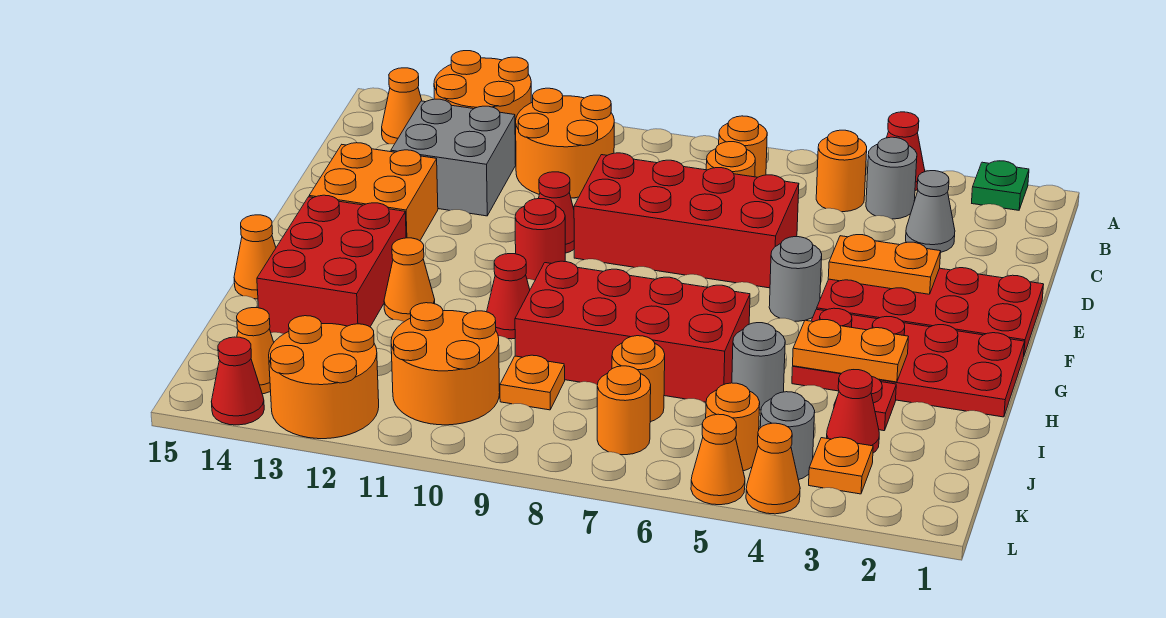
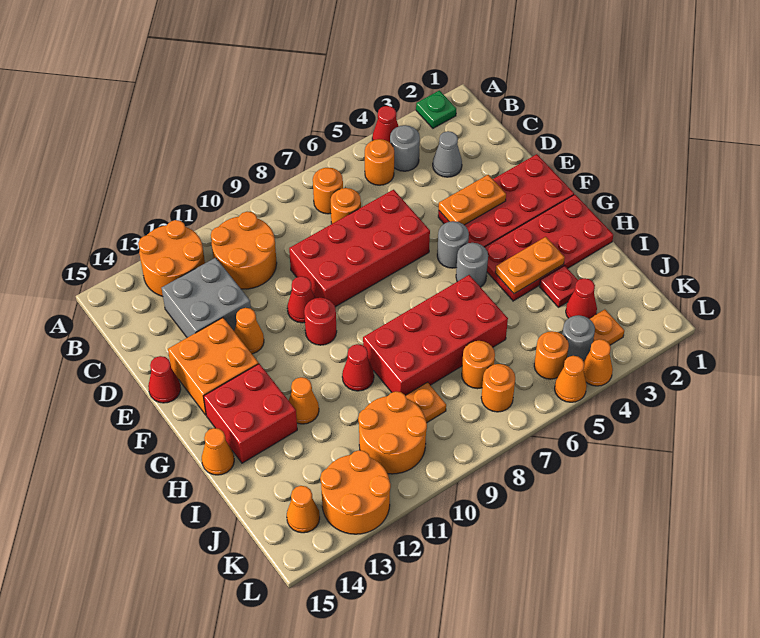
orange cone B14 level 1 -> orange cone E12 level 1
red brick G13:I14 level 1 -> red brick G13:H14 level 1
grey round brick I5 level 1 -> grey round brick G5 level 1
red cone L14 level 1 -> red cone E15 level 1

